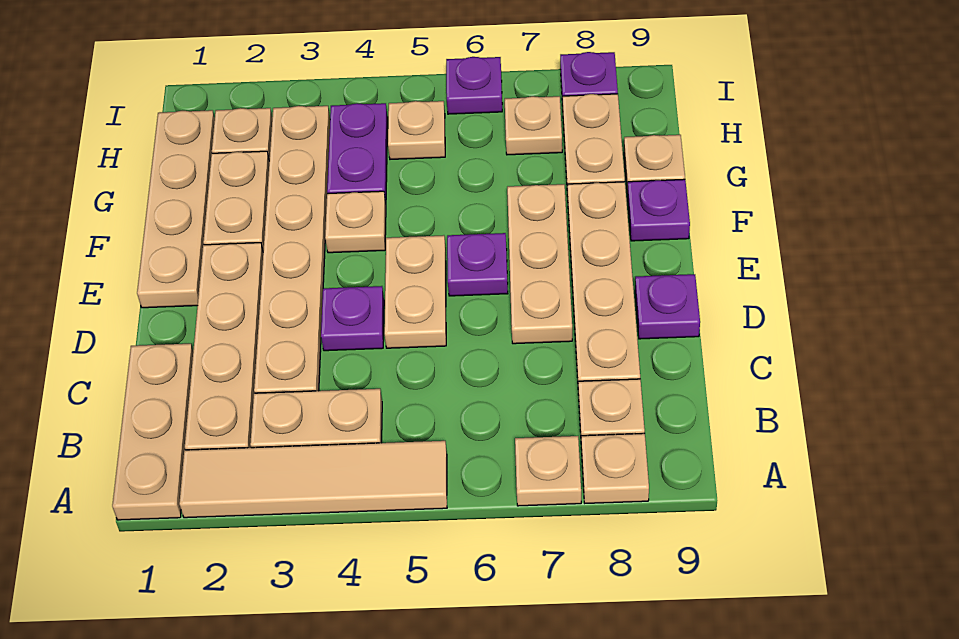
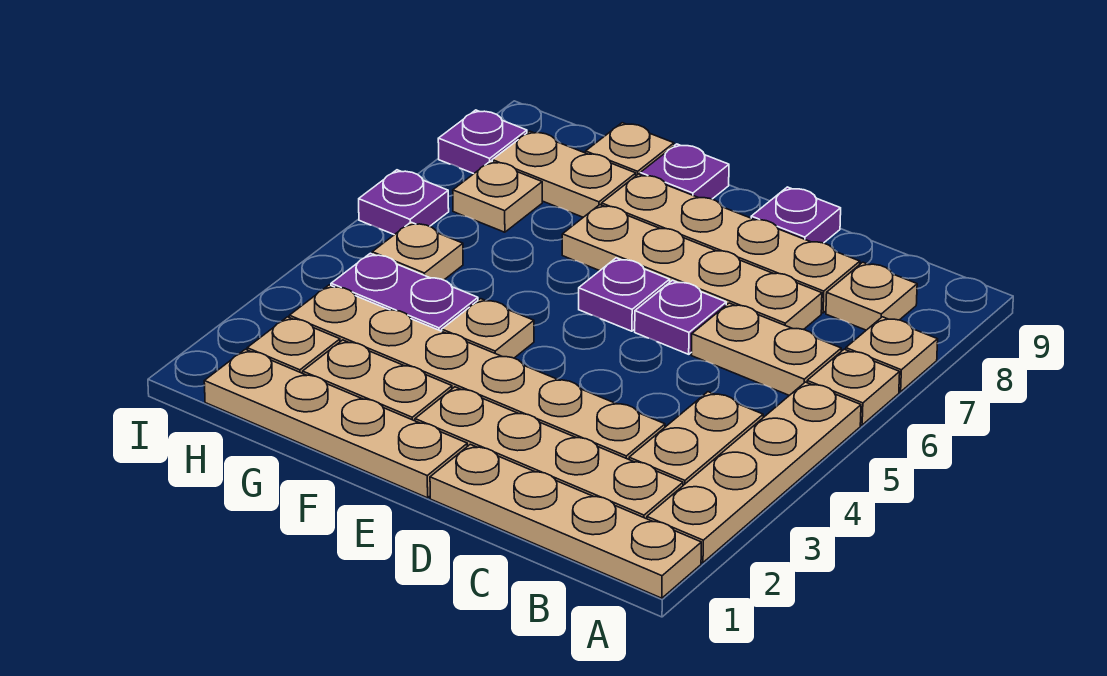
tan plate A1:C1 level 1 -> tan plate A1:D1 level 1
tan tile A2:A5 level 1 -> tan plate A2:A5 level 1
tan plate A8 level 1 -> tan plate A6 level 1
purple plate D4 level 1 -> purple plate D6 level 1
tan plate D5:E5 level 1 -> tan plate B6:C6 level 1
tan plate D7:F7 level 1 -> tan plate C7:F7 level 1

